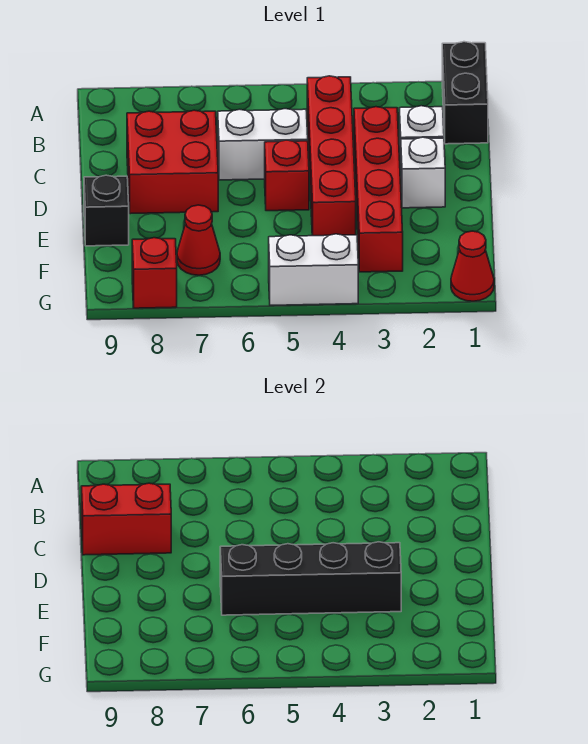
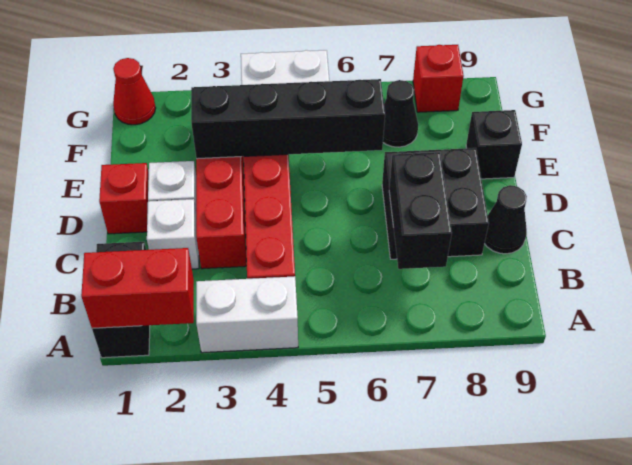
none -> black brick B7:C7 level 2
white brick C5:C6 level 1 -> white brick A3:A4 level 1
red brick C7:D8 level 1 -> black brick C7:D8 level 1
red brick C8:C9 level 2 -> red brick A1:A2 level 2
none -> black cone C9 level 1
red brick D5 level 1 -> red brick D1 level 1
red cone F7 level 1 -> black cone F7 level 1

